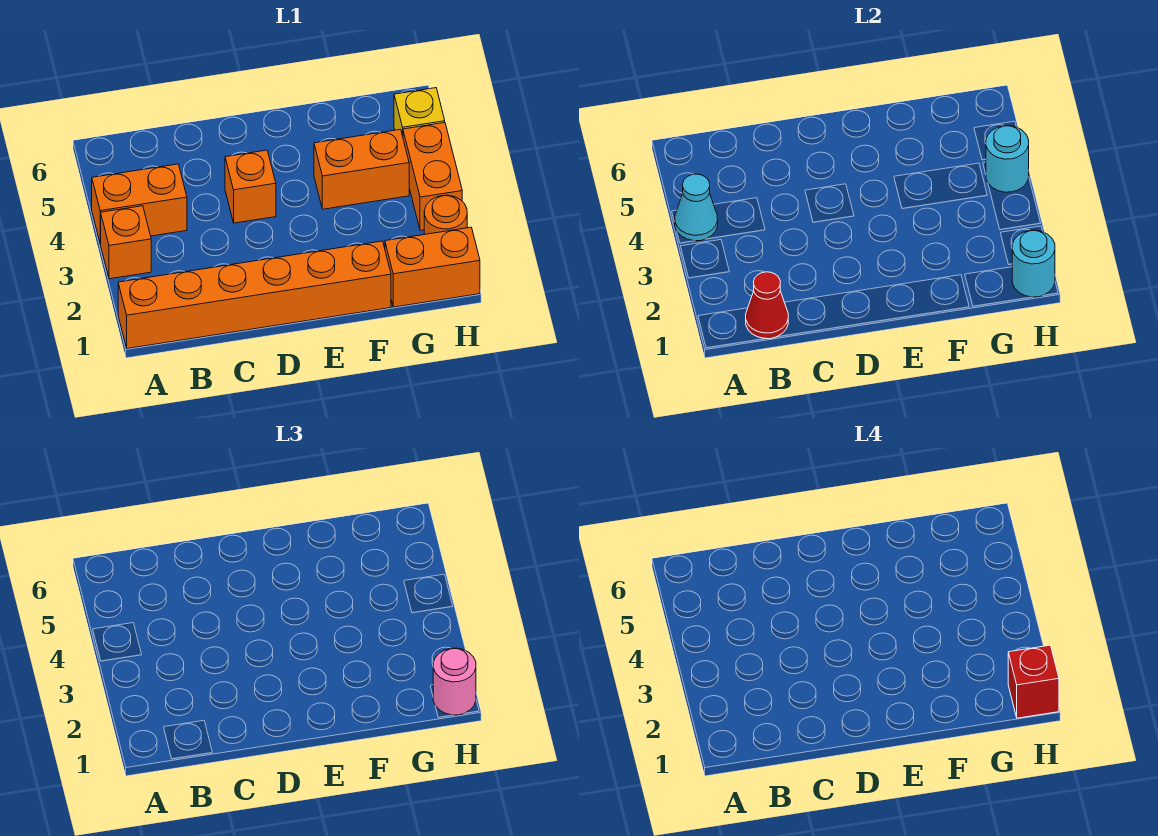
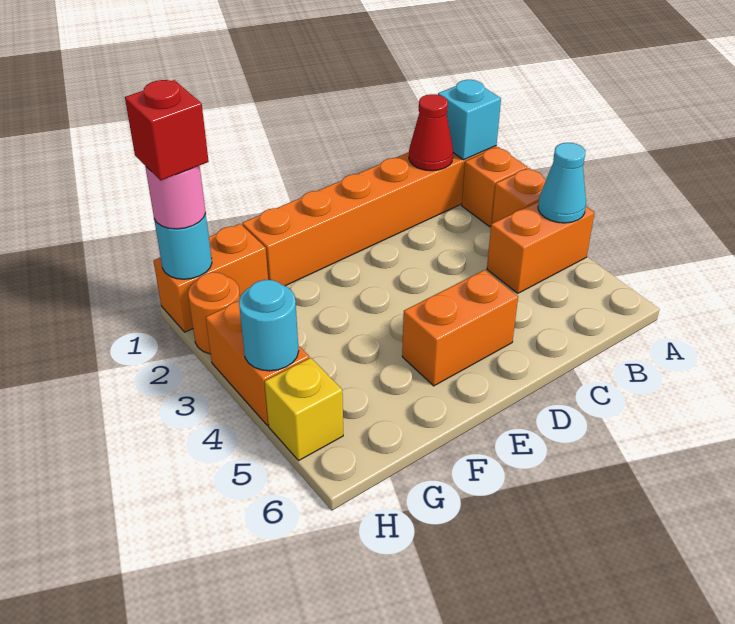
none -> cyan brick A1 level 2
orange brick D4 level 1 -> orange brick A2 level 1
orange brick F4:G4 level 1 -> orange brick D5:E5 level 1

